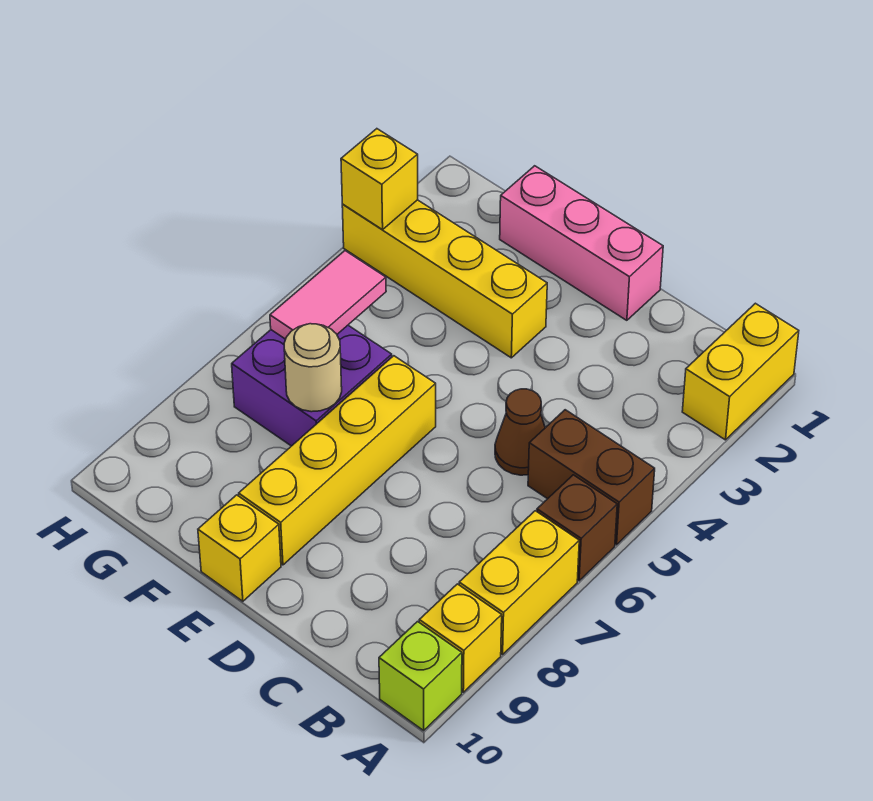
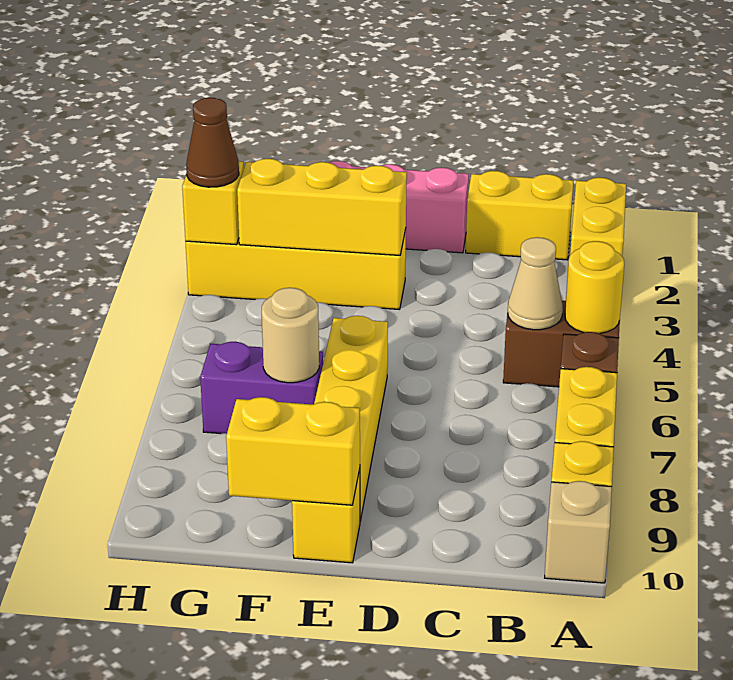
none -> yellow round brick A5 level 2
lime brick A10 level 1 -> tan brick A10 level 1
none -> yellow brick B1:C1 level 1
none -> tan cone B5 level 2
brown cone C5 level 1 -> brown cone H3 level 3
none -> yellow brick E3:G3 level 2
none -> yellow brick E10:F10 level 2
purple brick F6:G7 level 1 -> purple brick F7:G7 level 1
pink tile G5:G6 level 2 -> none

